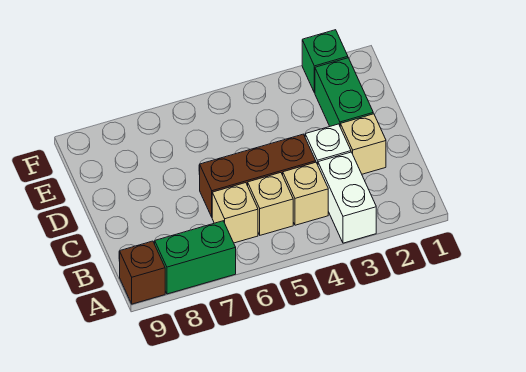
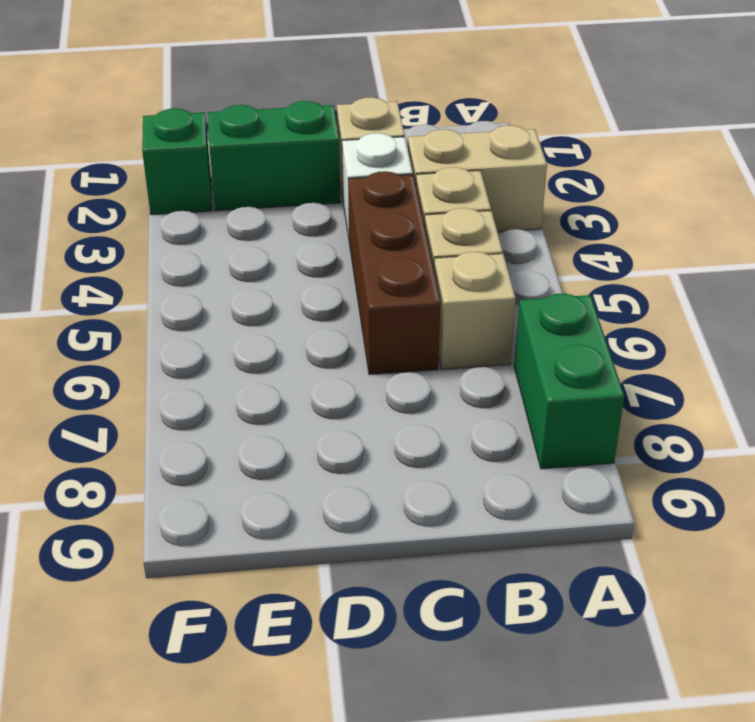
white brick A3:B3 level 1 -> tan brick A3:B3 level 1
brown brick A9 level 1 -> none

